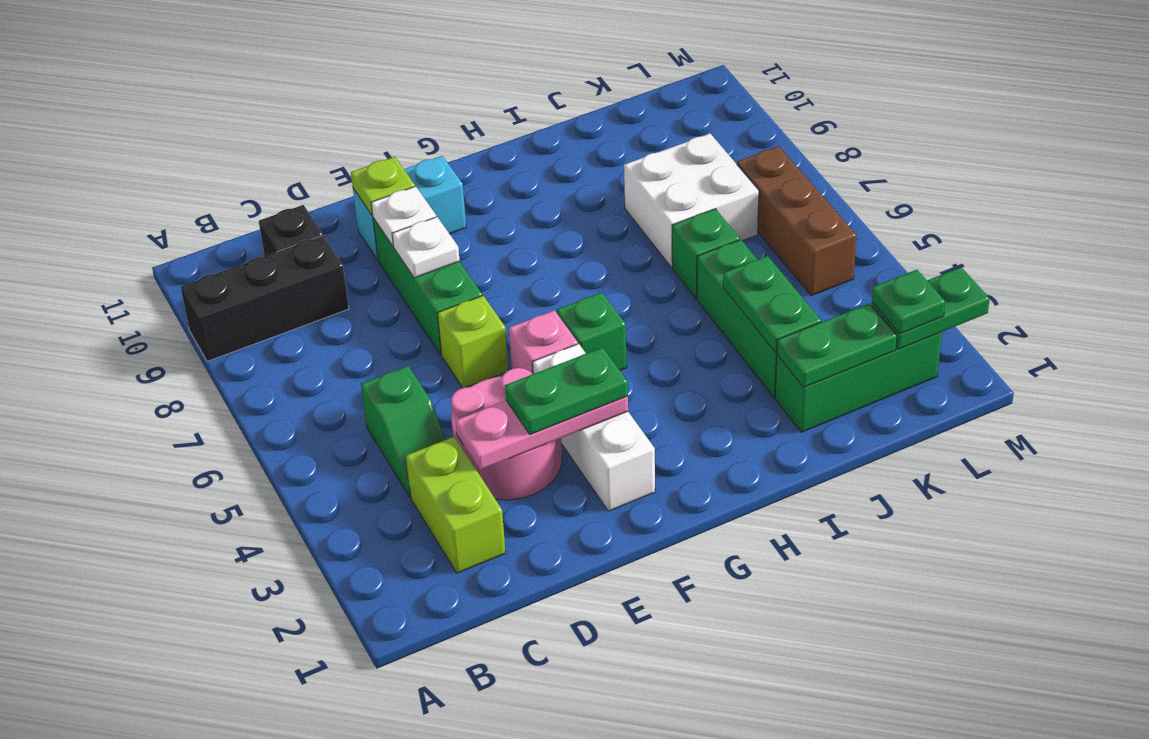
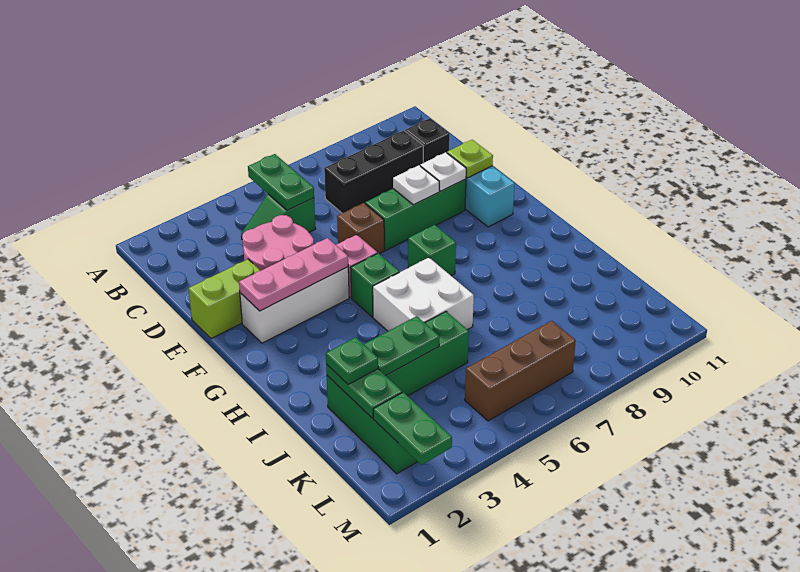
black brick A9:C9 level 1 -> black brick C7:C9 level 1
lime brick C2:C3 level 1 -> lime brick E1:E2 level 1
pink plate D3:F3 level 2 -> pink plate F2:F4 level 2
green plate E3:F3 level 3 -> green plate B5:C5 level 2
lime brick E6 level 1 -> brown brick E6 level 1
green brick J6 level 1 -> green brick G7 level 1
white brick J7:K8 level 1 -> white brick H5:I6 level 1
green plate L2 level 3 -> green plate J2 level 3

